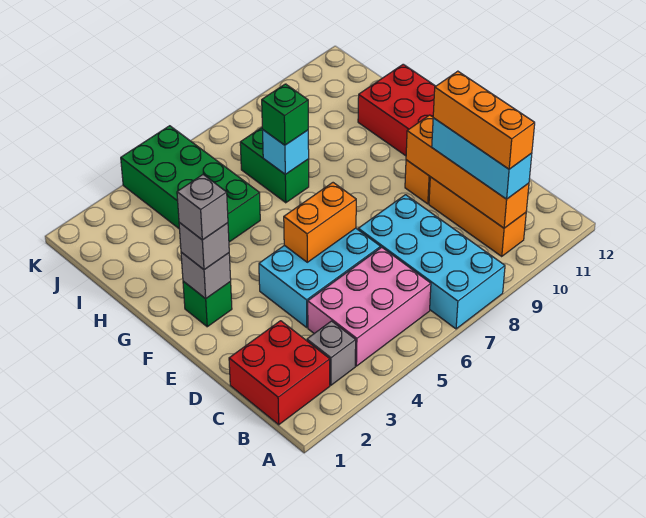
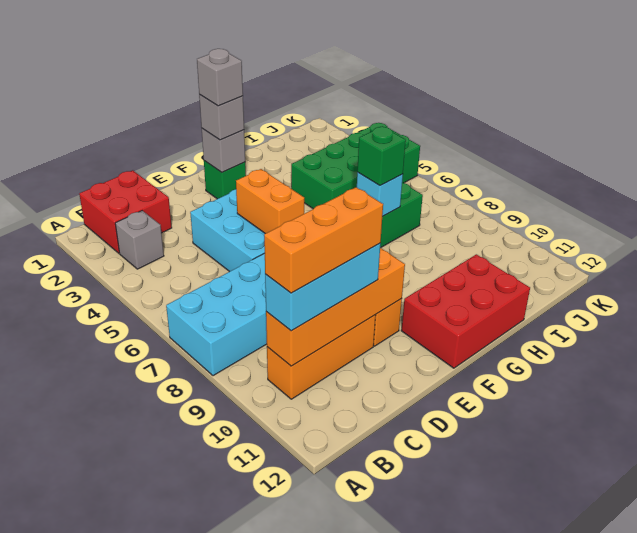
pink brick B4:C6 level 1 -> none

